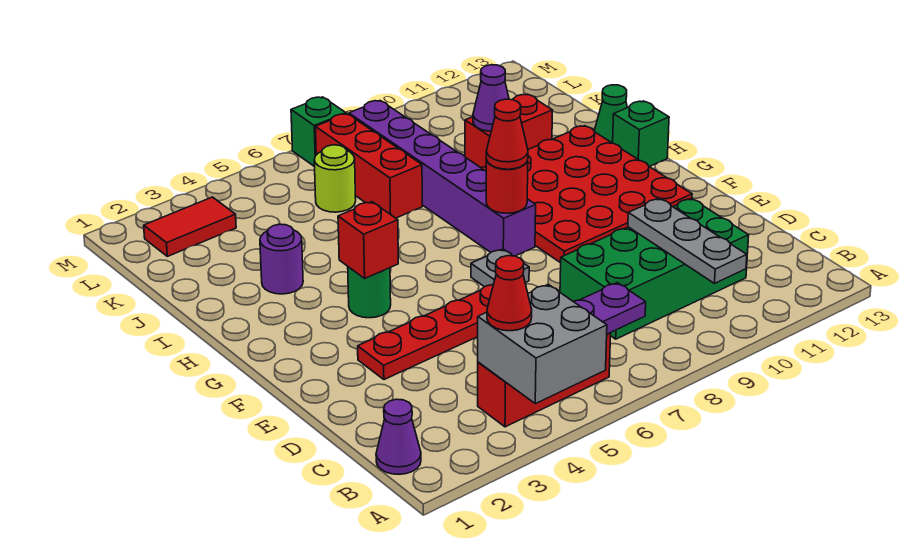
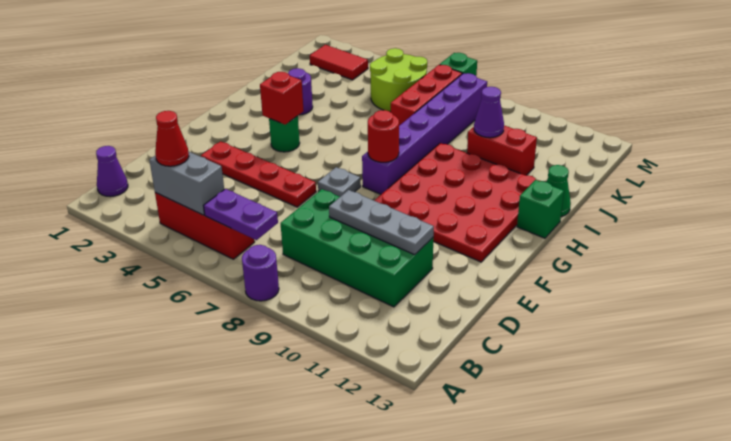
grey brick A4:B5 level 2 -> grey brick B4:B5 level 2
none -> purple round brick A8 level 1
grey plate B10:D10 level 2 -> grey plate D9:D11 level 2
red cone G8 level 3 -> none
lime round brick K6 level 1 -> lime round brick K5:L6 level 1

